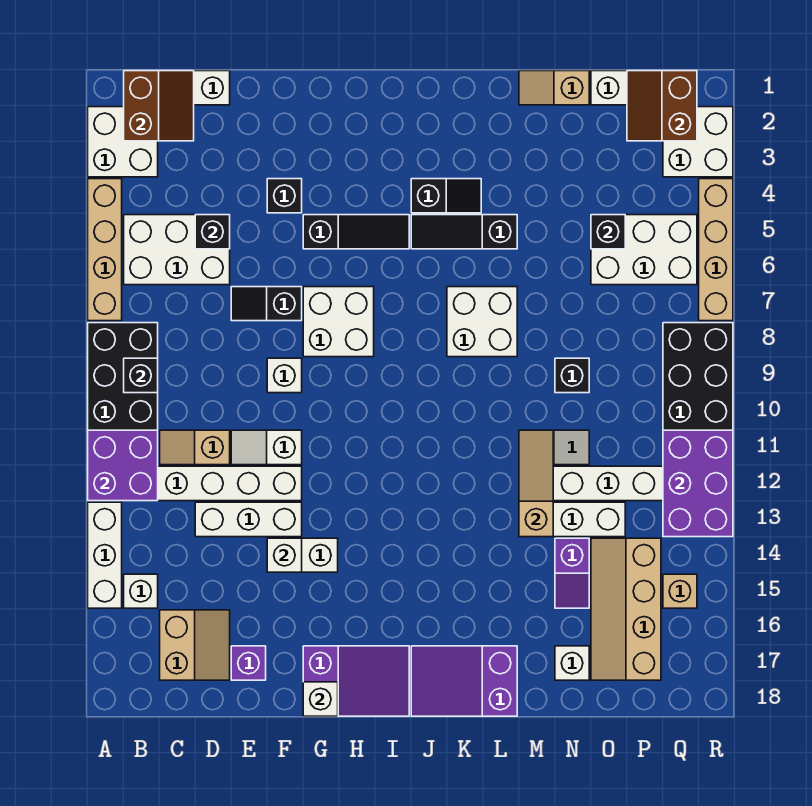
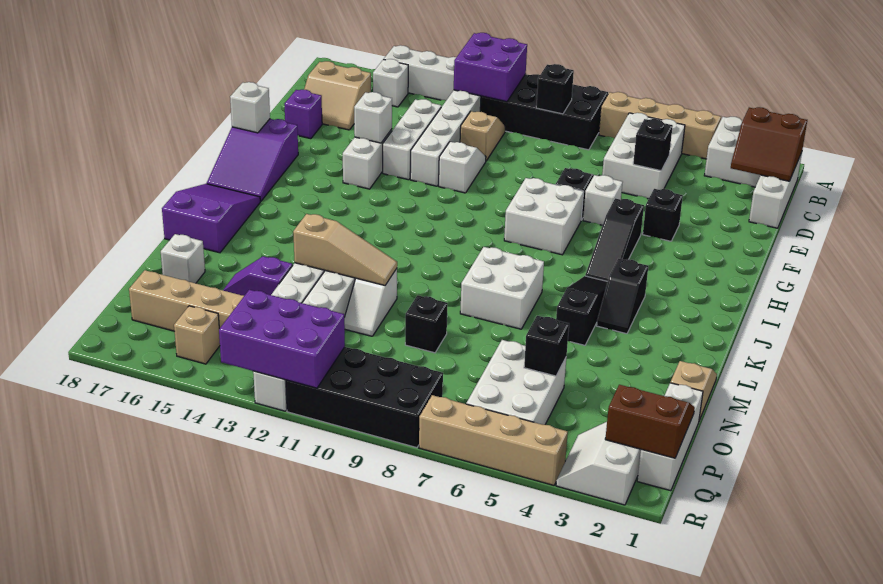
white brick F9 level 1 -> white brick F6 level 1
white brick Q2:R3 level 1 -> white slope Q2:R3 level 1 top 2

